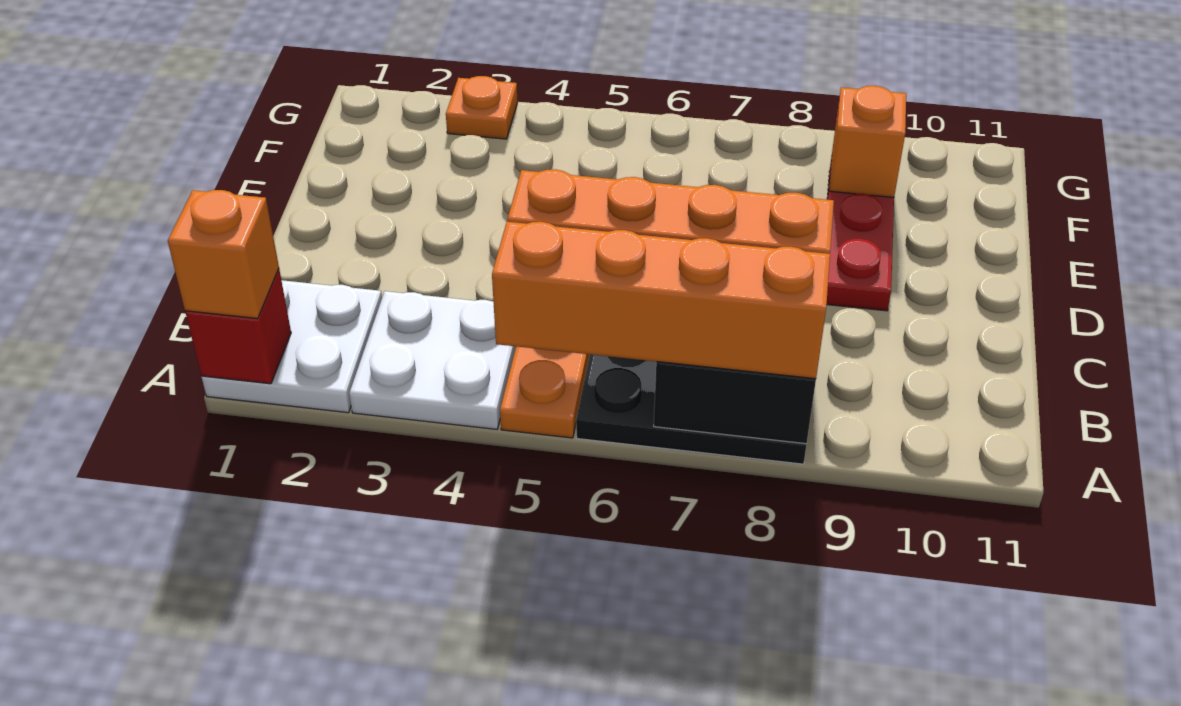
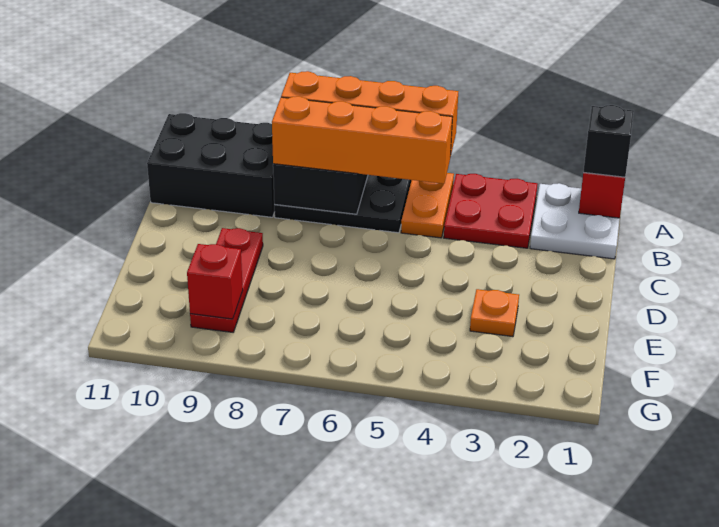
orange brick A1 level 3 -> black brick A1 level 3
white plate A3:B4 level 1 -> red plate A3:B4 level 1
none -> black brick A9:B11 level 1
orange brick F9 level 2 -> red brick F9 level 2
orange plate G3 level 1 -> orange plate E3 level 1

